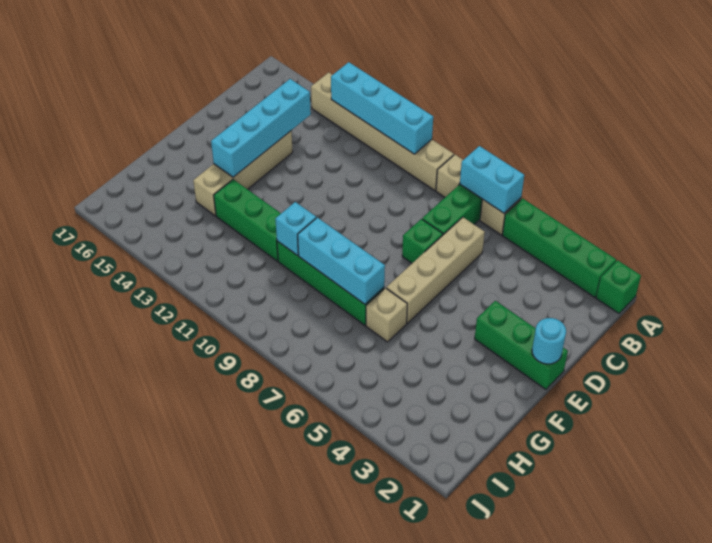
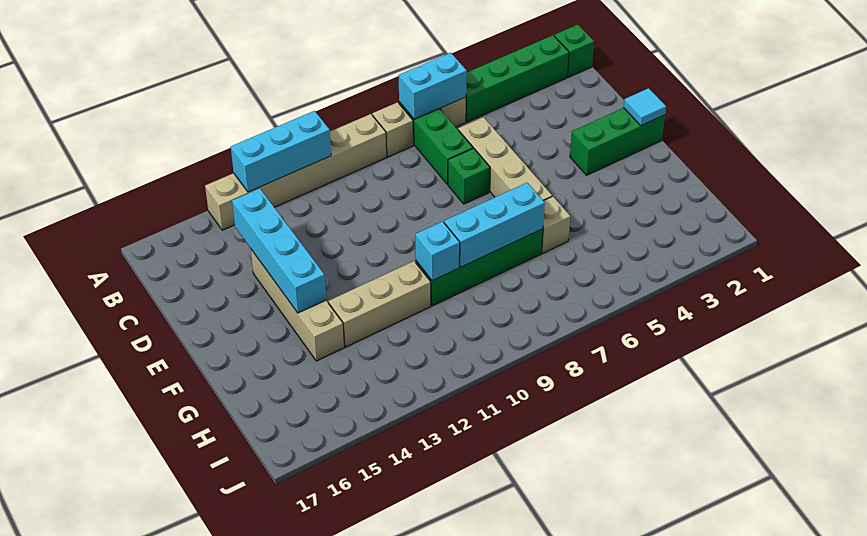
cyan brick A10:A13 level 2 -> cyan brick A11:A13 level 2
cyan round brick E1 level 2 -> cyan tile E1 level 2
green brick G11:G13 level 1 -> tan brick G11:G13 level 1

